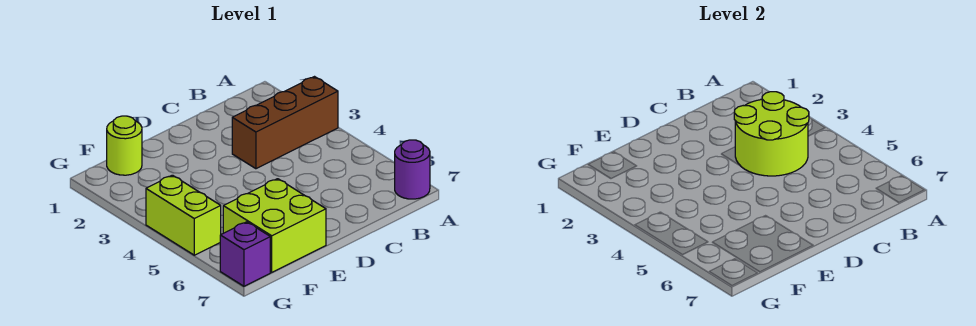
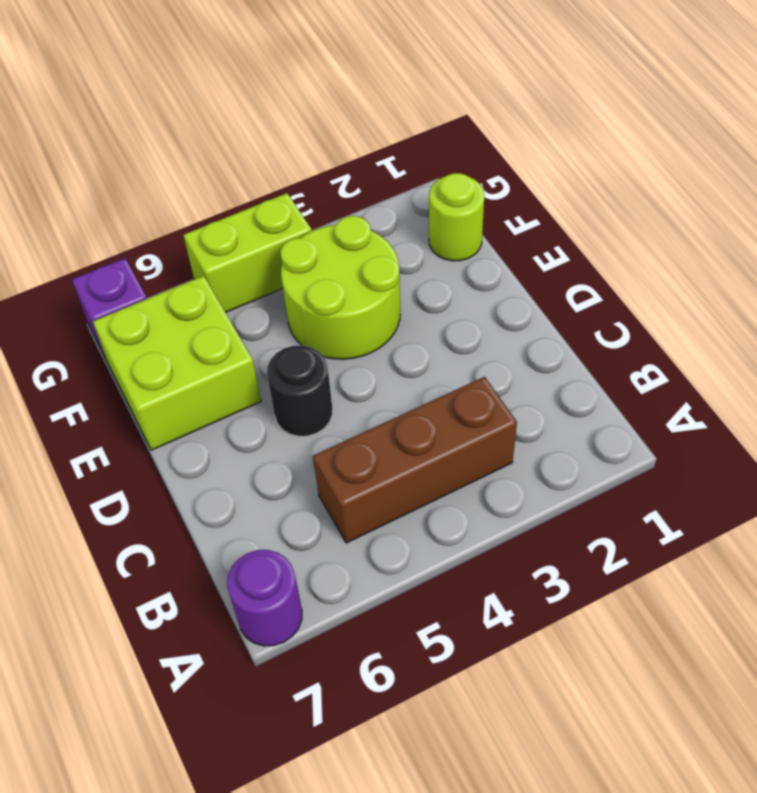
brown brick A3:C3 level 1 -> brown brick B3:B5 level 1
lime round brick B3:C4 level 2 -> lime round brick E3:F4 level 1
none -> black round brick D5 level 1

